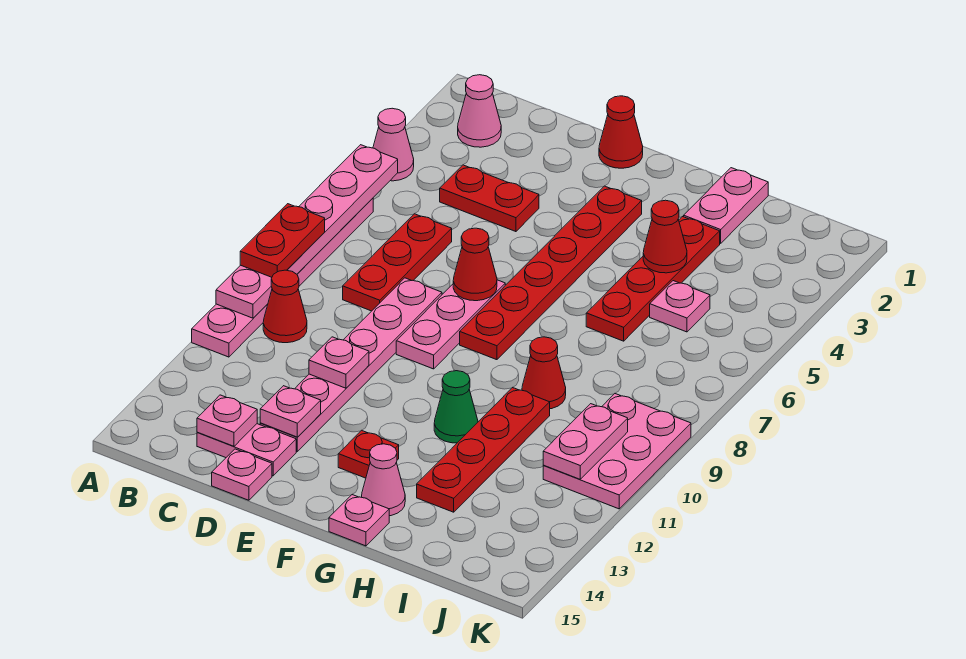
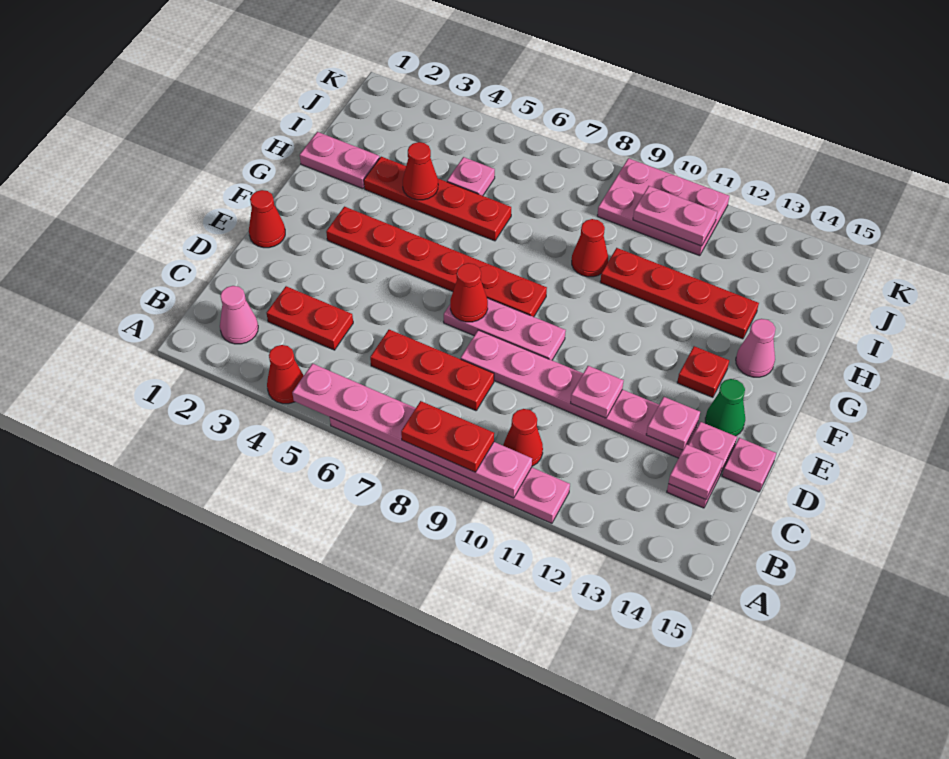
pink cone A4 level 1 -> red cone A4 level 1
red plate C4:D4 level 1 -> red plate C3:C4 level 1
green cone G11 level 1 -> green cone E14 level 1
pink plate G15 level 1 -> none

